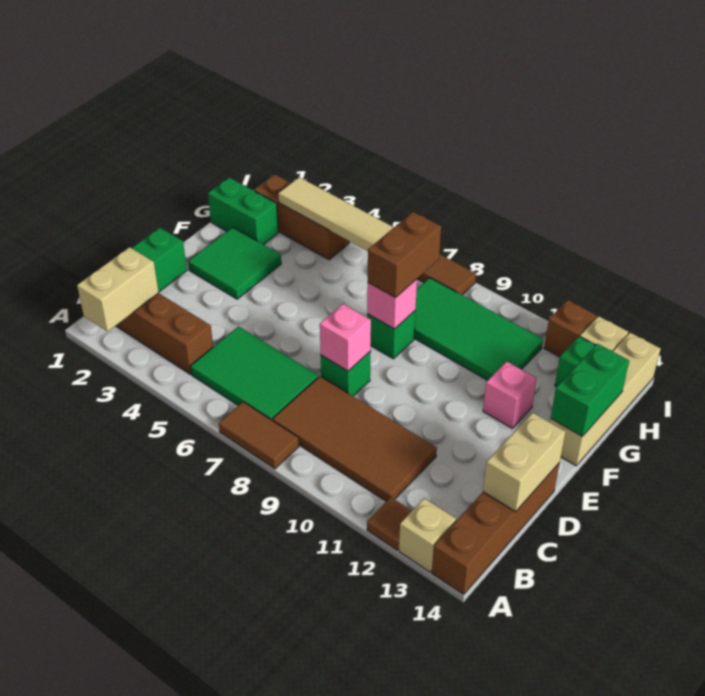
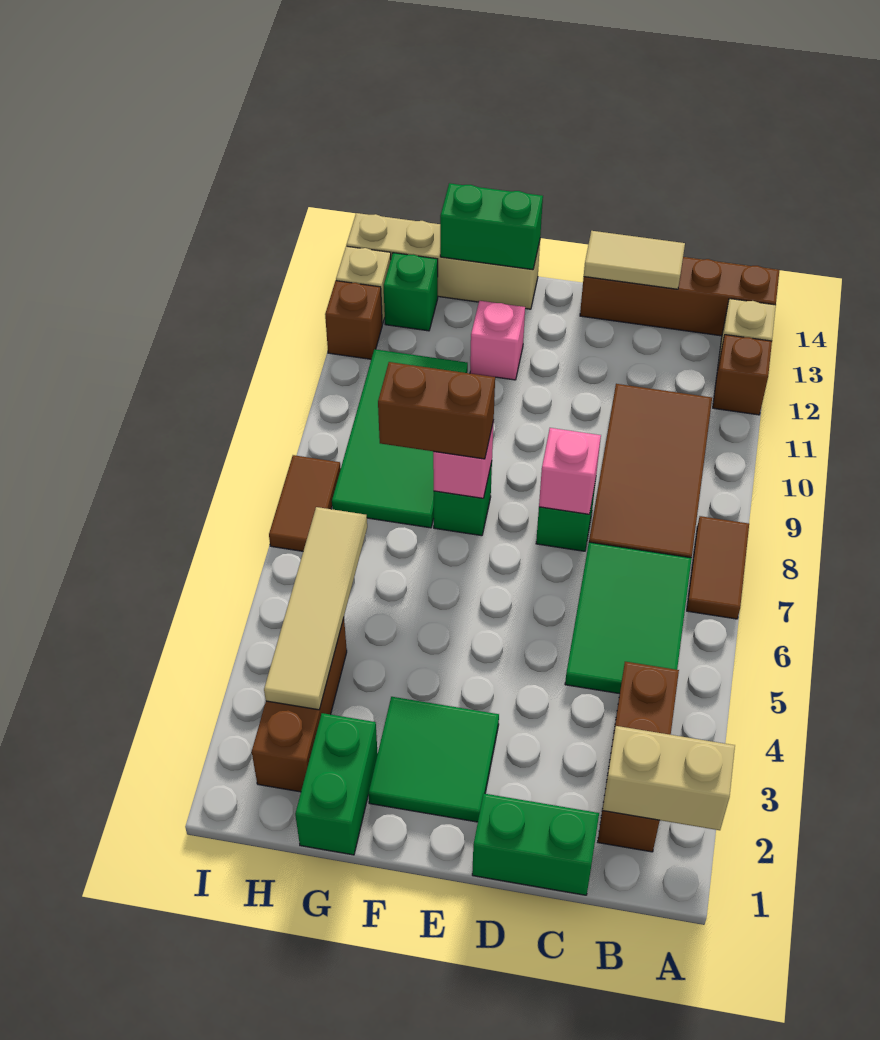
brown tile A12 level 1 -> brown brick A12 level 1
tan brick C14:D14 level 2 -> tan tile C14:D14 level 2

